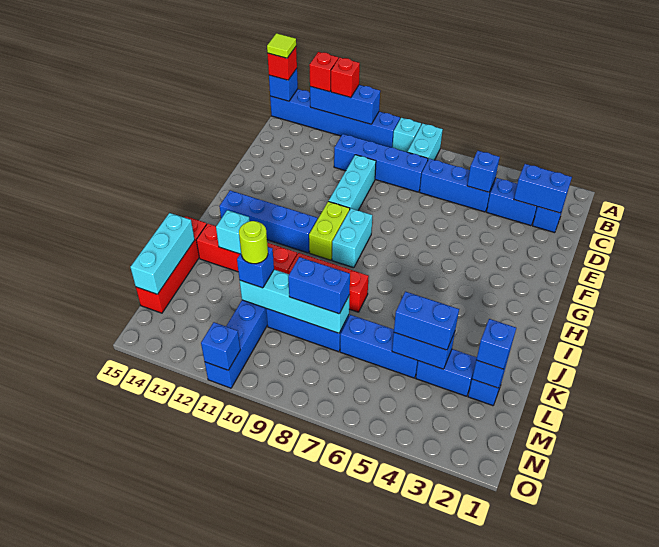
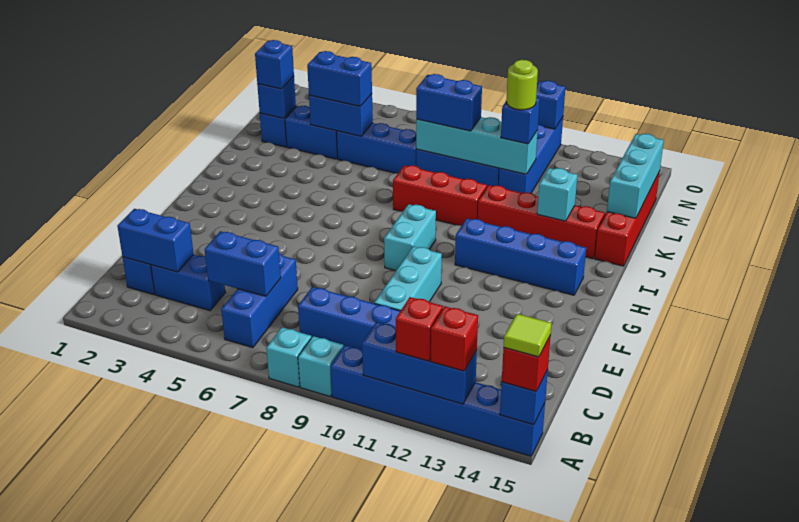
cyan brick A8:B8 level 1 -> cyan brick A8 level 1
blue brick C5:C7 level 1 -> blue brick B6:D6 level 1
blue brick C5 level 2 -> blue brick C5:C6 level 2
lime brick G10:H10 level 1 -> none

